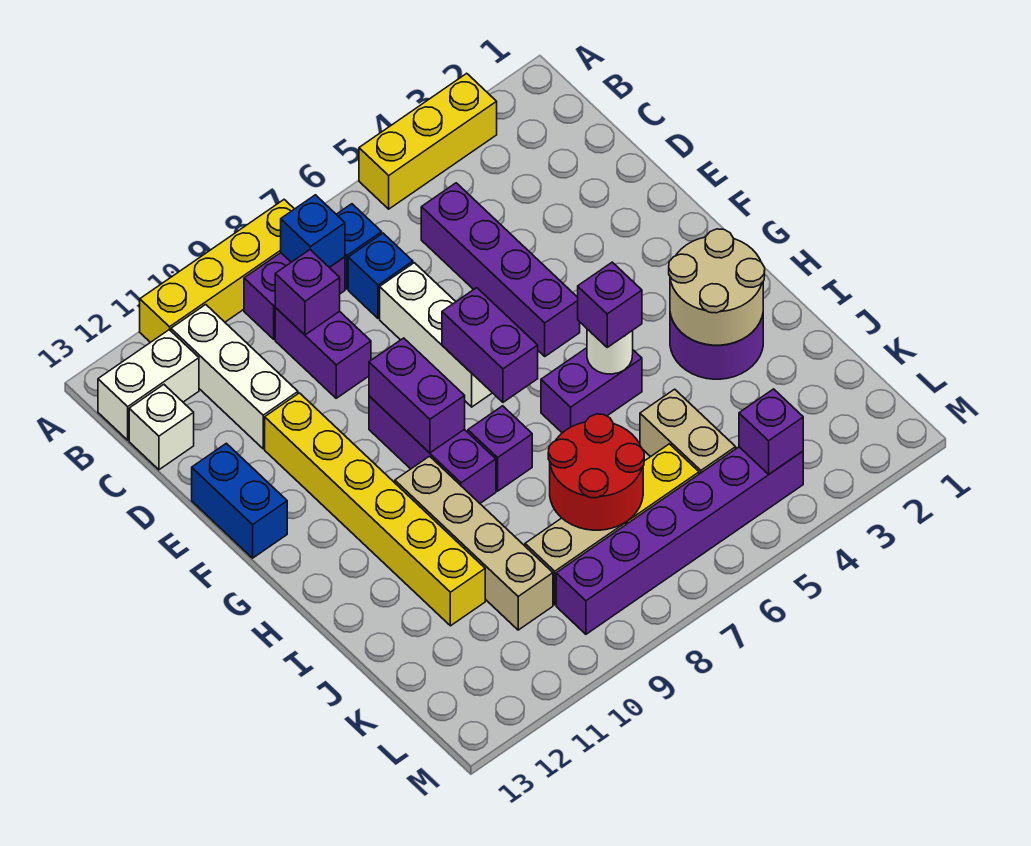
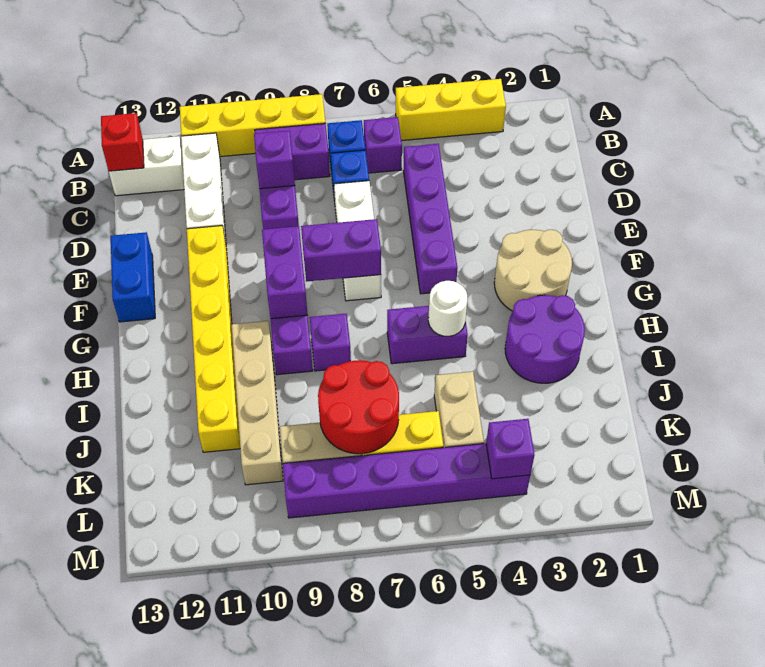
blue brick B8 level 2 -> none
none -> red brick B13 level 2
white brick C13 level 1 -> none
purple brick F7:G7 level 2 -> purple brick F7:F8 level 2
tan round brick H2:I3 level 2 -> tan round brick F2:G3 level 1
purple brick H5 level 3 -> purple brick B6 level 1

